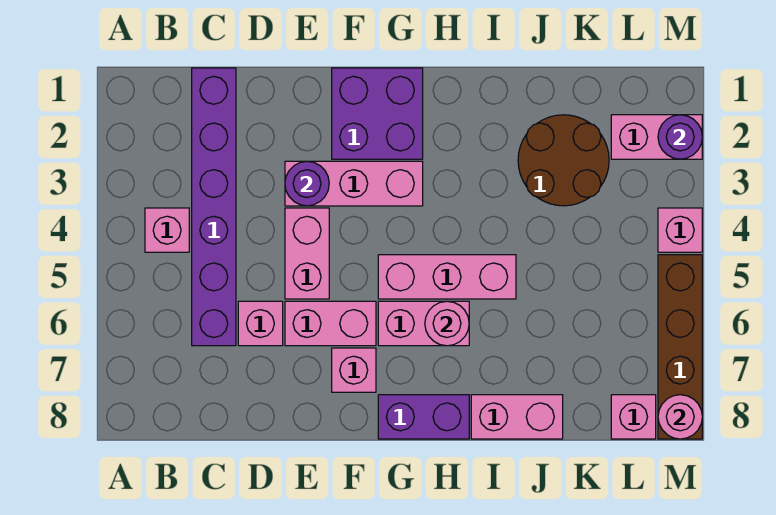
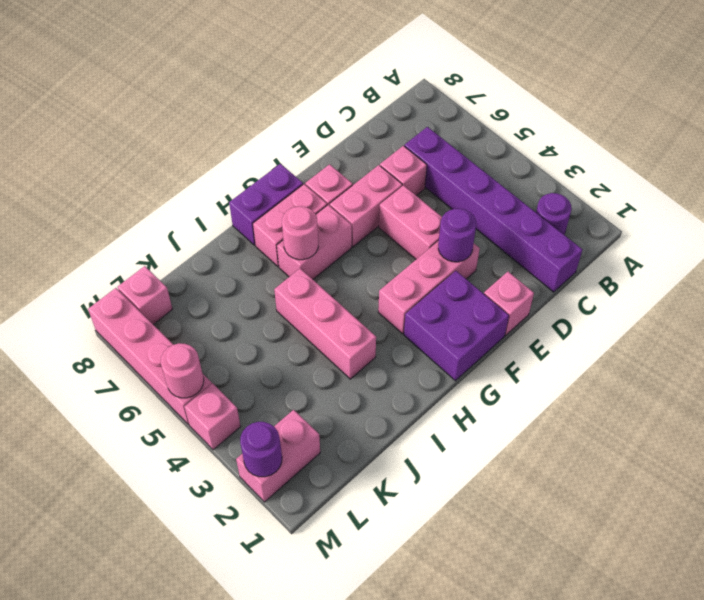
none -> purple round brick B2 level 1
pink brick B4 level 1 -> pink brick E1 level 1
pink brick G5:I5 level 1 -> pink brick I3:I5 level 1
pink brick I8:J8 level 1 -> pink brick G7:H7 level 1
brown round brick J2:K3 level 1 -> none
brown brick M5:M8 level 1 -> pink brick M5:M8 level 1
pink round brick M8 level 2 -> pink round brick M5 level 2

